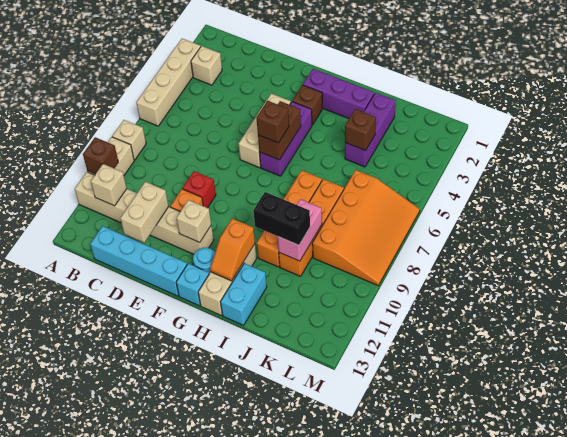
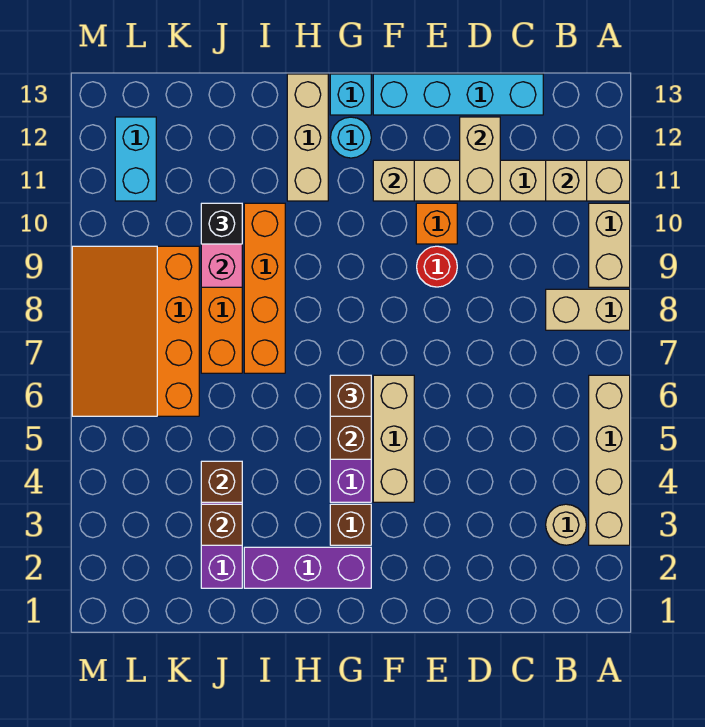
tan brick A8 level 1 -> tan brick A8:B8 level 1
brown brick A10 level 2 -> brown brick J3 level 2
tan brick B3 level 1 -> tan round brick B3 level 1
red brick E9 level 1 -> red round brick E9 level 1
orange slope H11:H12 level 2 top 11 -> none
black brick I10:J10 level 3 -> black brick J10 level 3
cyan brick I12:I13 level 1 -> cyan brick L11:L12 level 1

